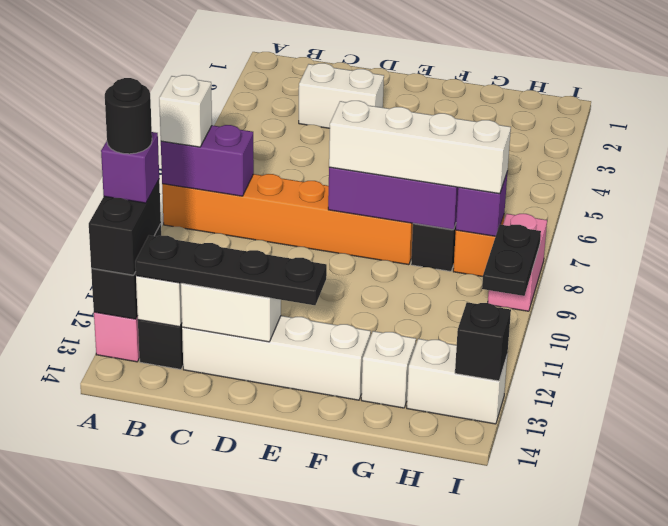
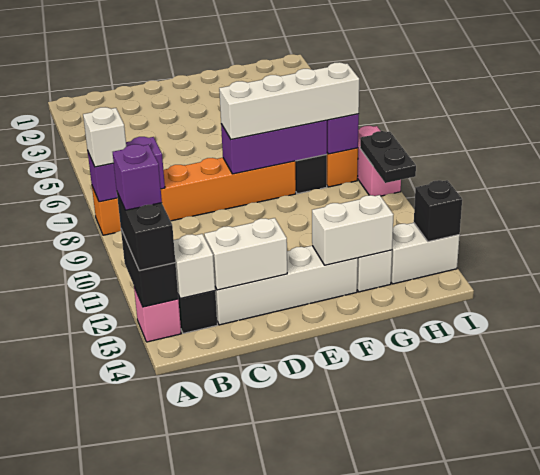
black round brick A12 level 5 -> none
black plate B13:E13 level 3 -> none
white brick C3:D3 level 1 -> white brick F13:G13 level 2

